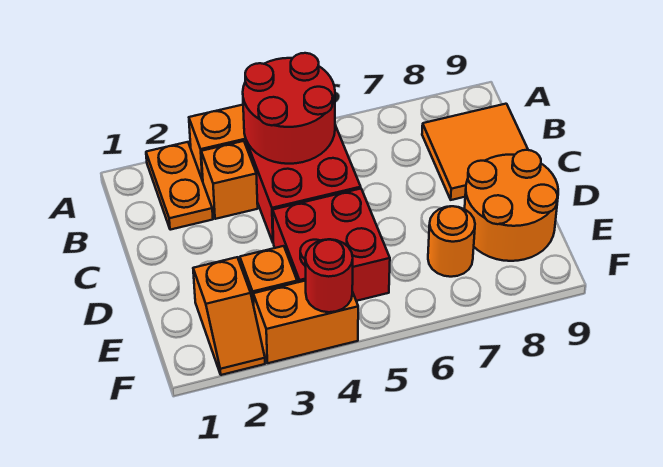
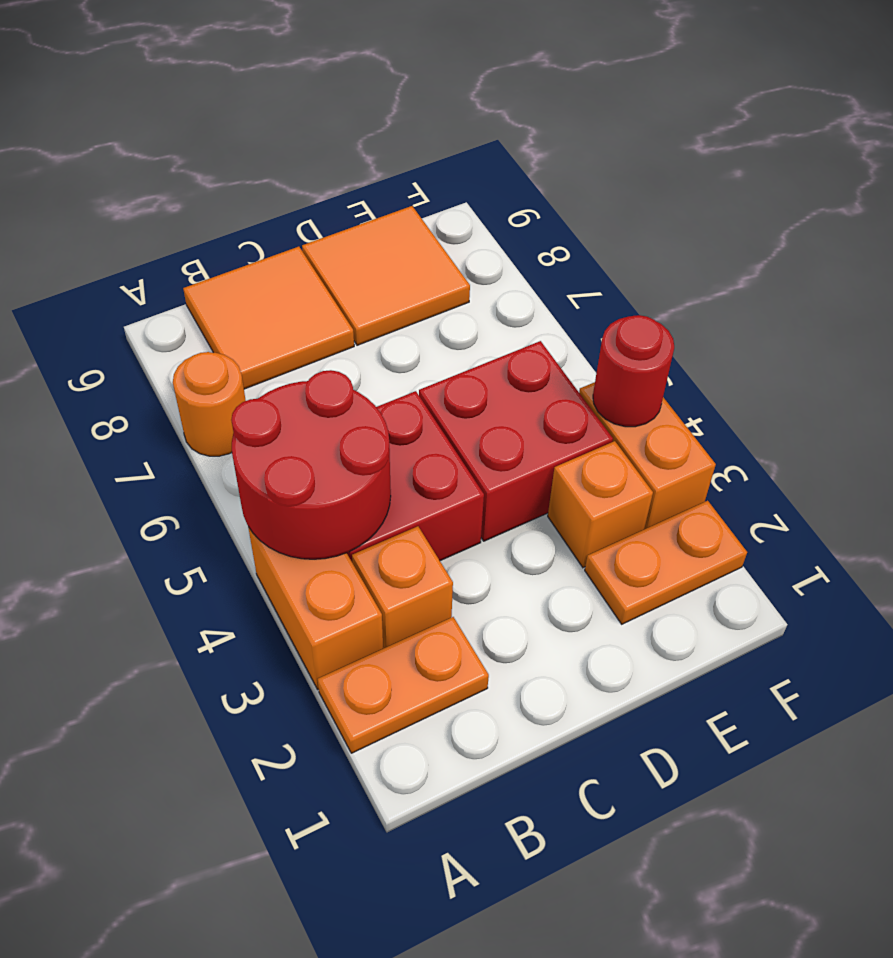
orange round brick D8:E9 level 1 -> orange tile D8:E9 level 1
orange slope E2:F2 level 1 top E -> orange plate E2:F2 level 1
orange round brick E7 level 1 -> orange round brick A7 level 1

